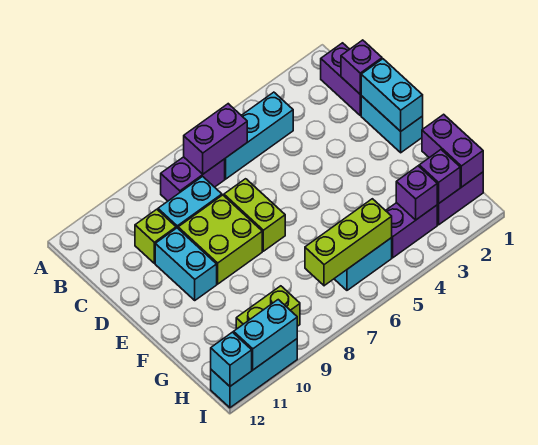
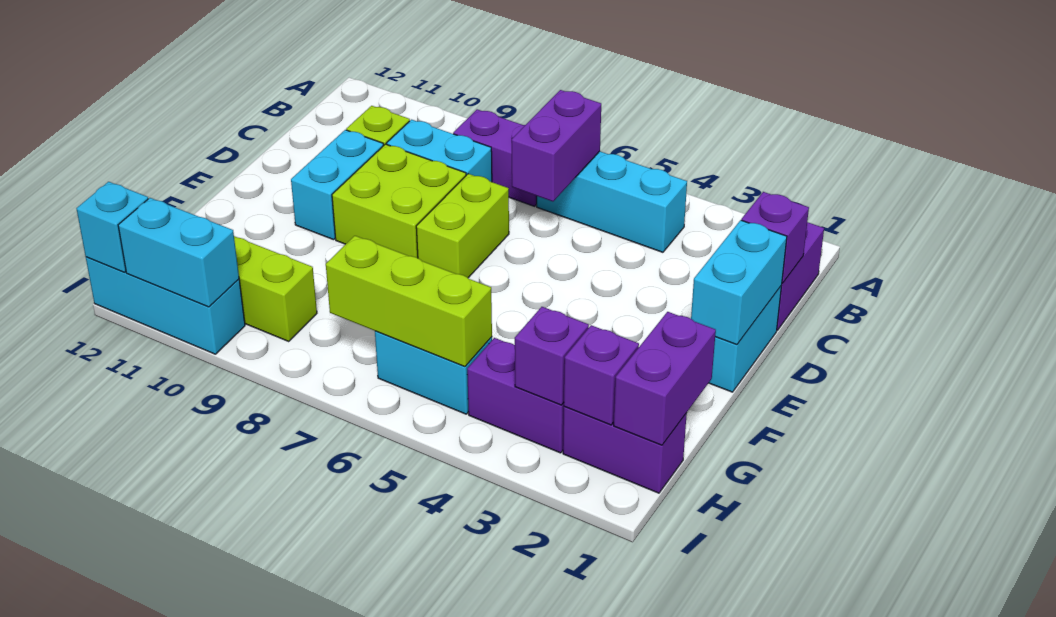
purple brick B6:B7 level 2 -> purple brick B6:C6 level 2

